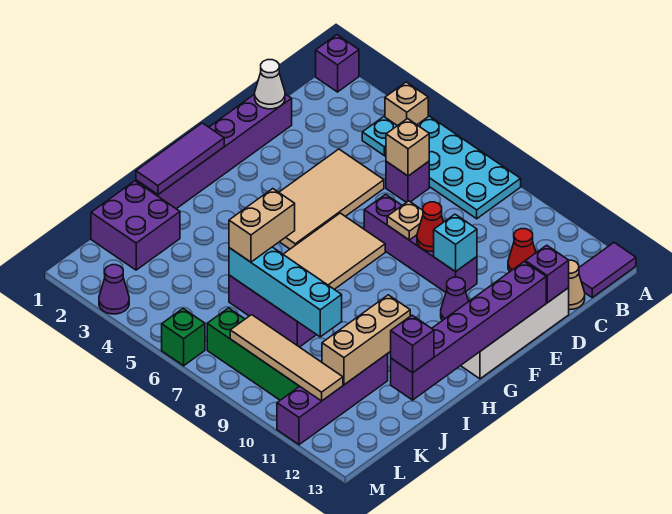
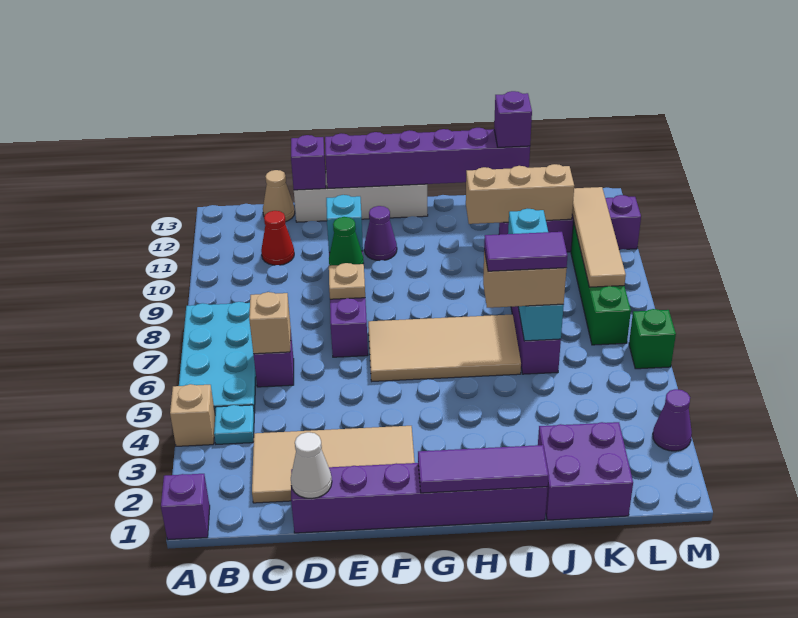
purple tile A13:B13 level 1 -> purple tile I6:J6 level 4
tan tile D4:G5 level 1 -> tan tile C2:F3 level 1
red cone E9 level 2 -> green cone E9 level 2

